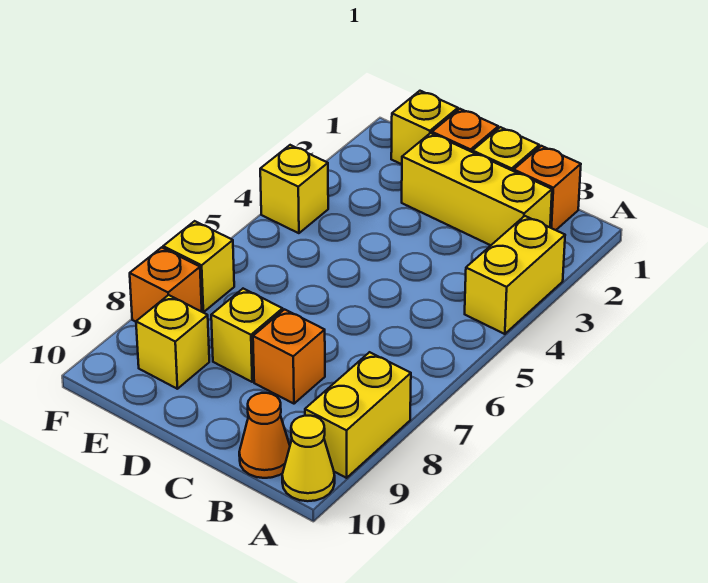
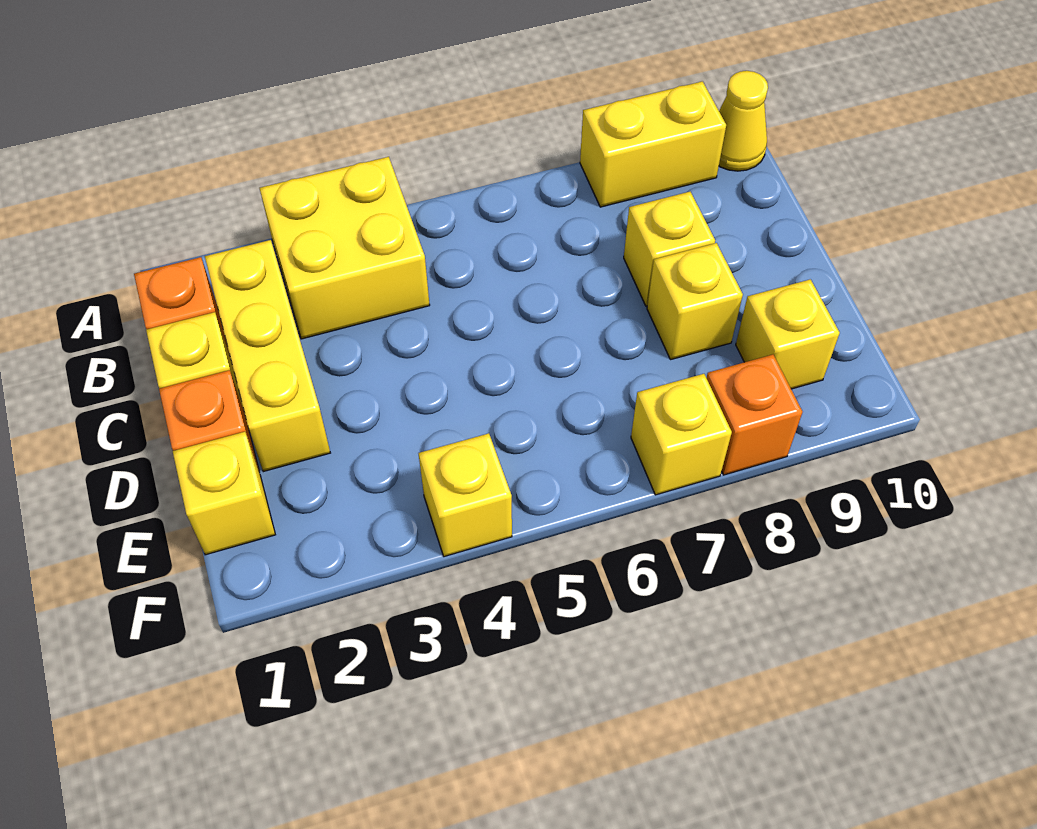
yellow brick A3:A4 level 1 -> yellow brick A3:B4 level 1
orange cone B10 level 1 -> none
orange brick C8 level 1 -> yellow brick C8 level 1

